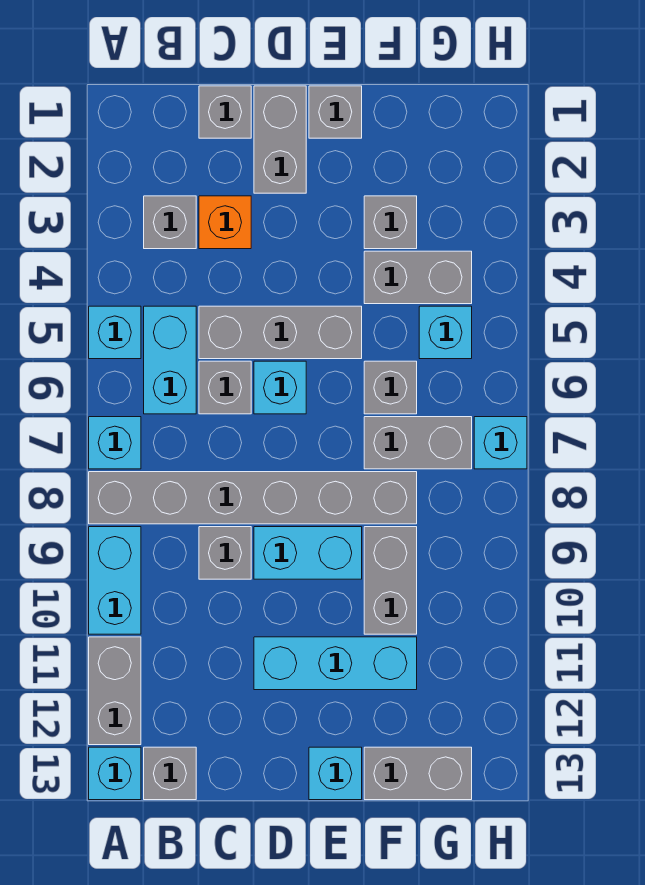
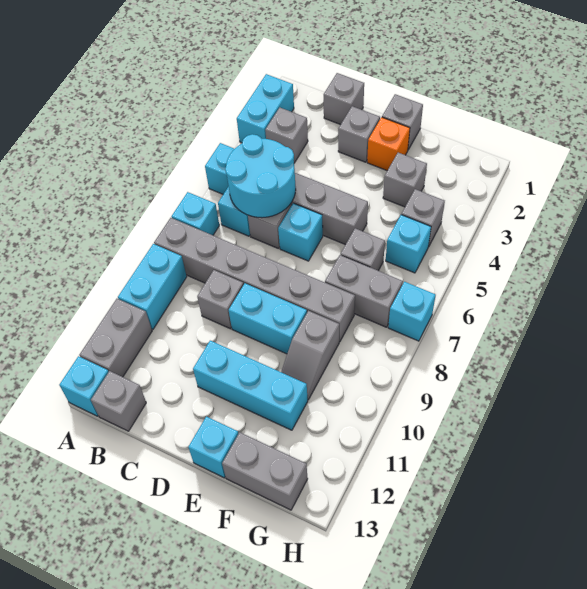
none -> cyan brick A2:A3 level 1
none -> cyan round brick B5:C6 level 2
orange brick C3 level 1 -> orange brick E2 level 1
grey brick D1:D2 level 1 -> grey brick D2 level 1
grey brick F4:G4 level 1 -> grey brick G4 level 1
grey brick F9:F10 level 1 -> grey slope F9:F10 level 1 top 9

